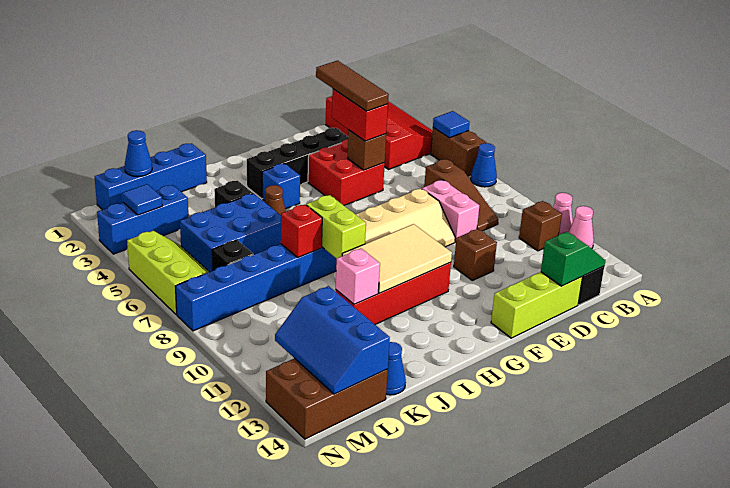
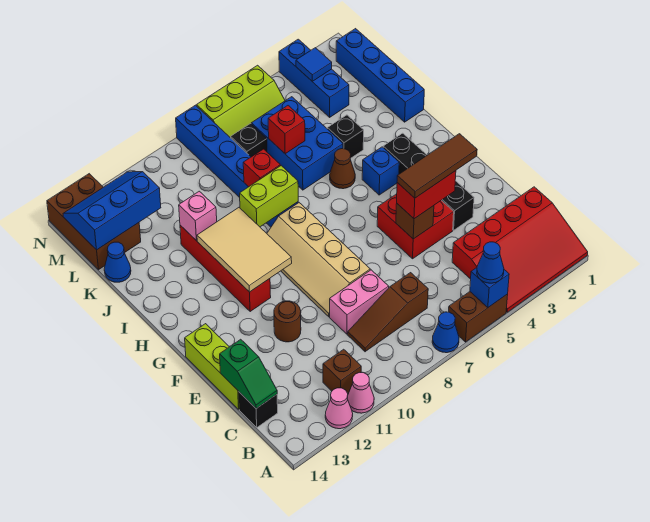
blue tile A5 level 2 -> blue brick A5 level 2
brown brick E11 level 1 -> brown round brick E11 level 1
none -> red brick K6 level 2
blue cone L1 level 2 -> blue cone A5 level 3

